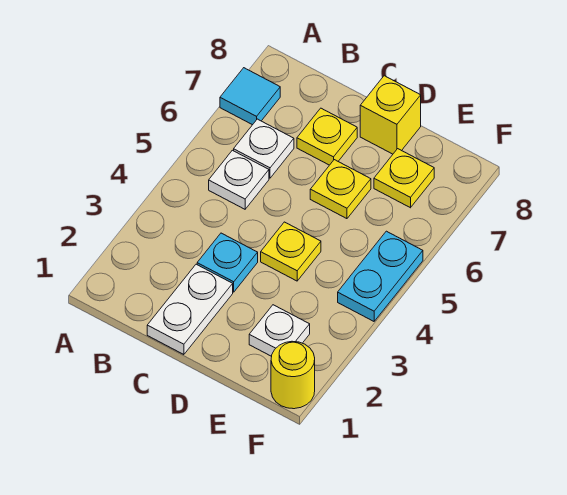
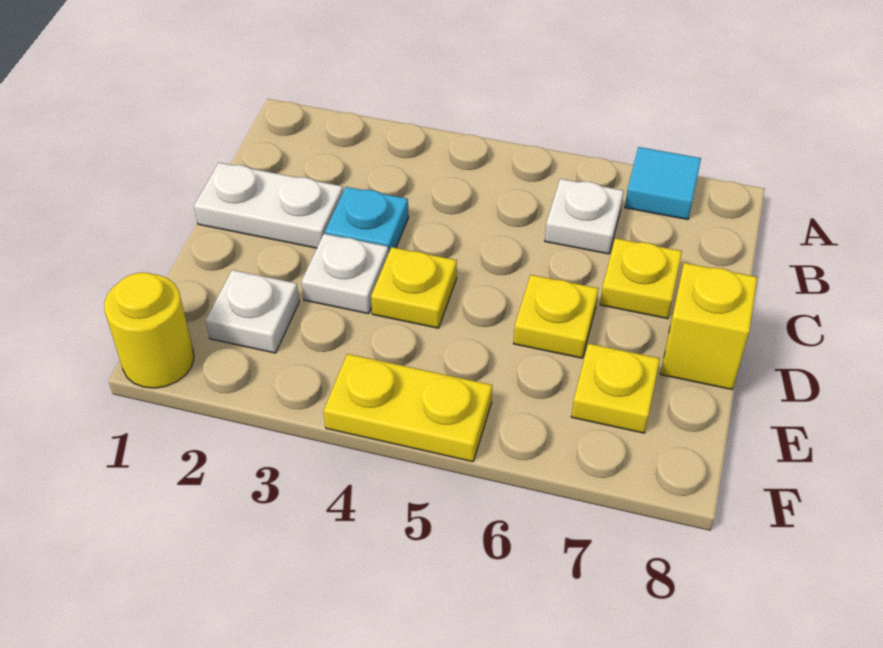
white plate B5 level 1 -> white plate D3 level 1
cyan plate F4:F5 level 1 -> yellow plate F4:F5 level 1

